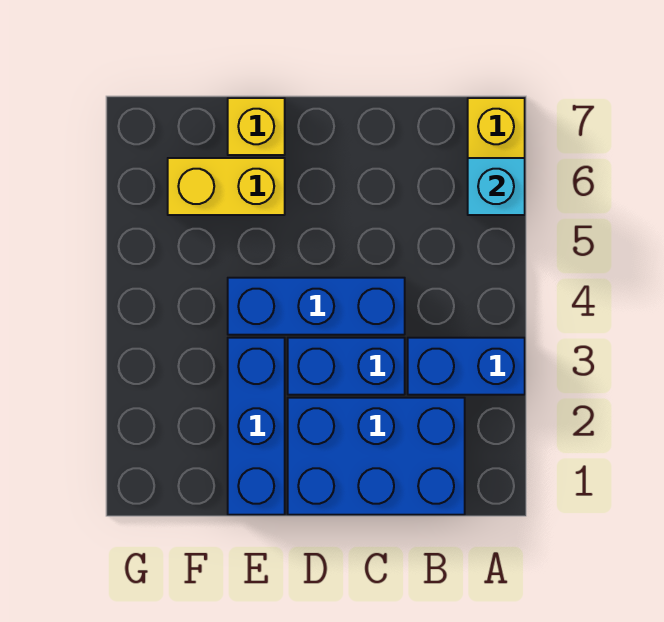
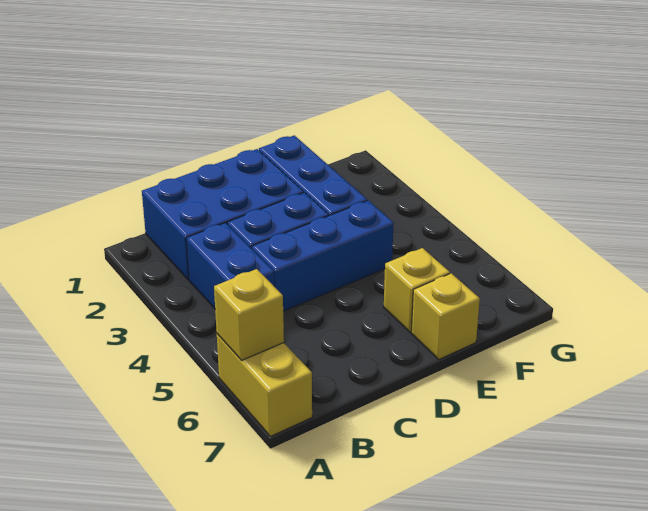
blue brick A3:B3 level 1 -> blue brick B3:B4 level 1
cyan brick A6 level 2 -> yellow brick A6 level 2
yellow brick E6:F6 level 1 -> yellow brick E6 level 1

